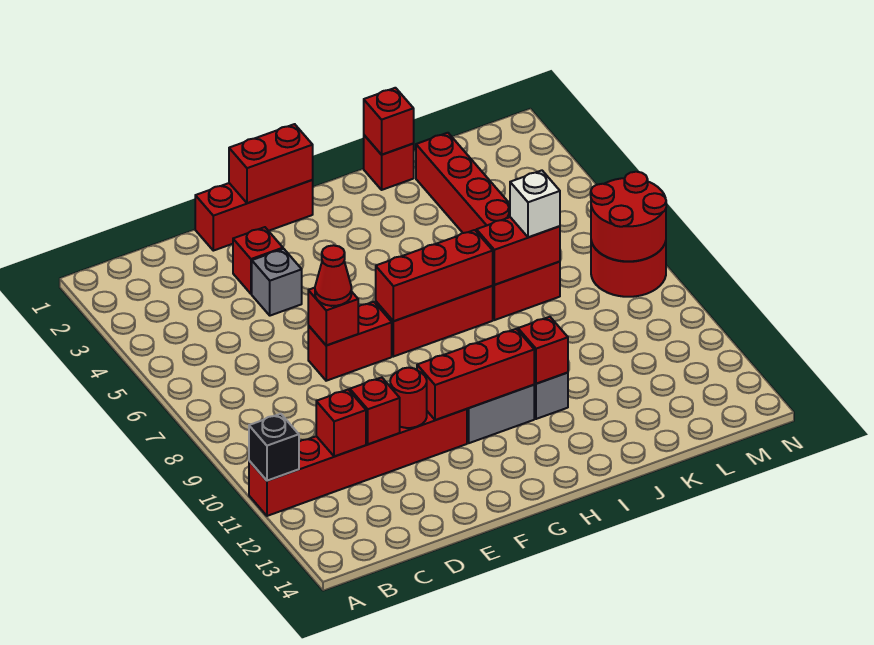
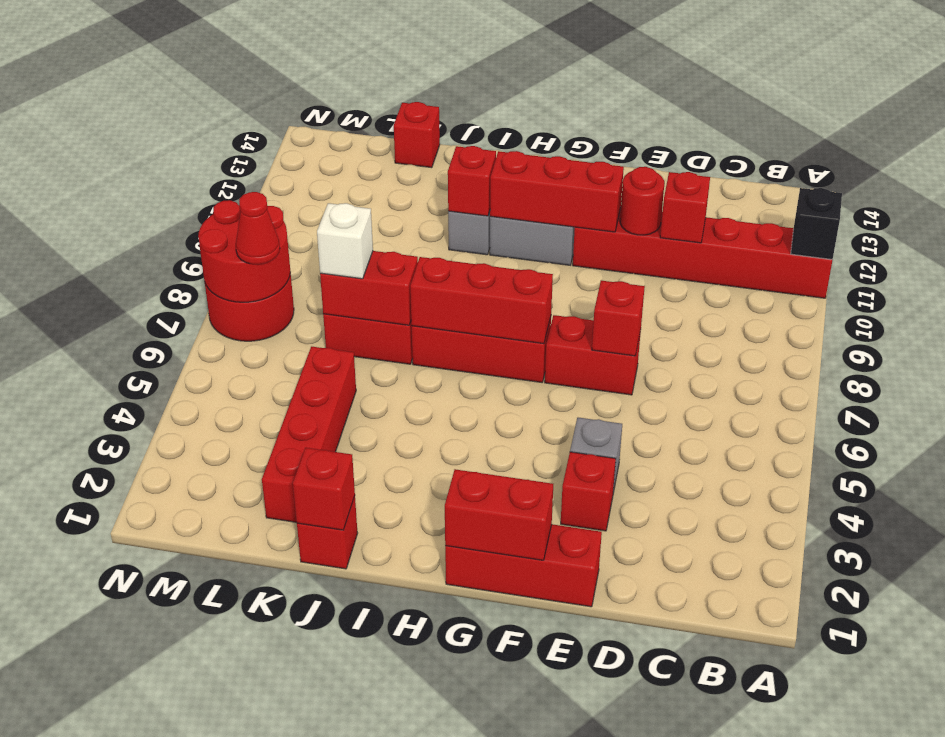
red brick C11 level 2 -> red brick K14 level 1
red cone E7 level 3 -> red cone M7 level 3

